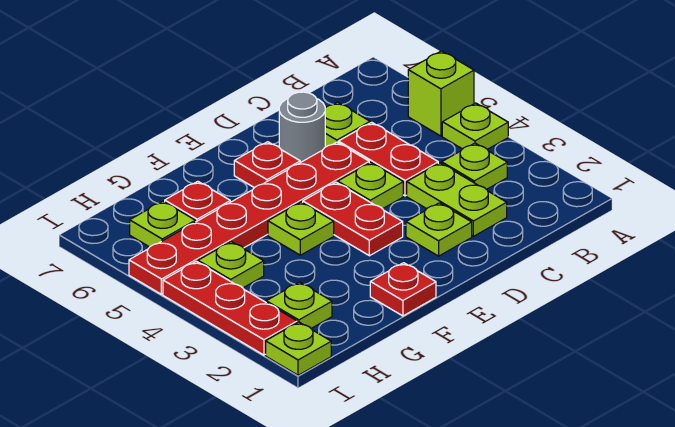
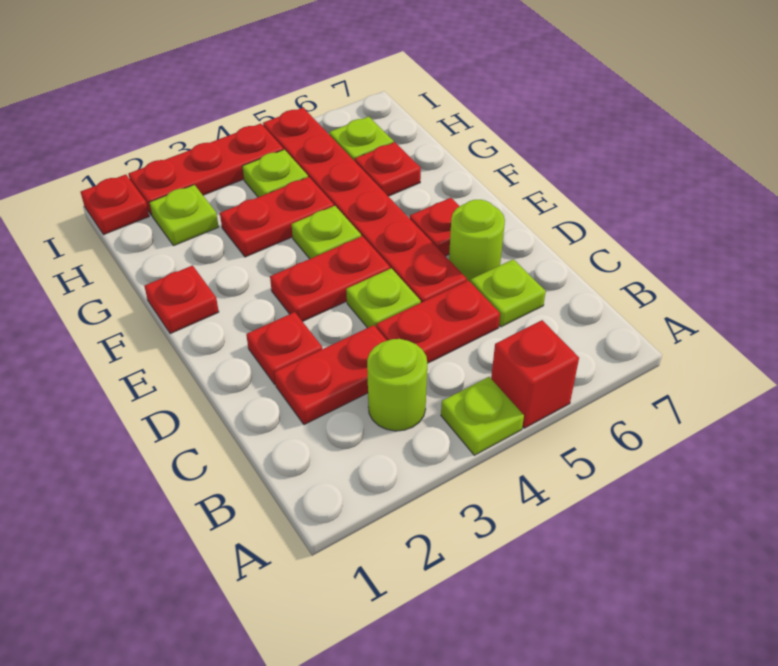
lime brick A5 level 1 -> red brick A5 level 1
lime plate B3 level 1 -> lime round brick B3 level 1
lime plate C2:C3 level 1 -> red plate C2:C3 level 1
lime plate D2 level 1 -> red plate D2 level 1
grey round brick D6 level 1 -> lime round brick D6 level 1
none -> red plate G3:G4 level 1
lime plate I1 level 1 -> red plate I1 level 1

